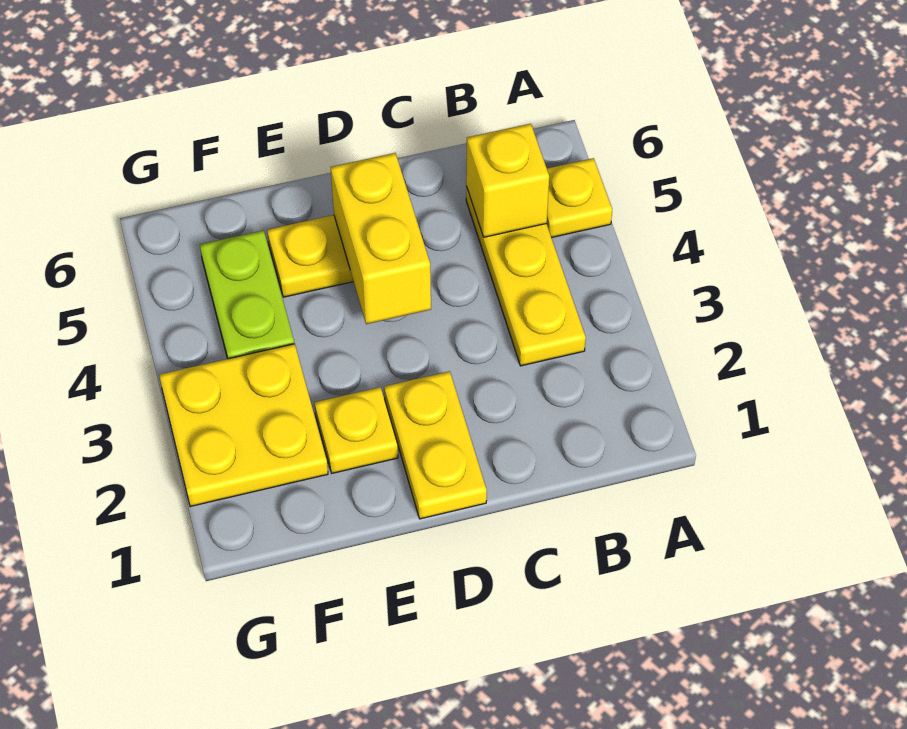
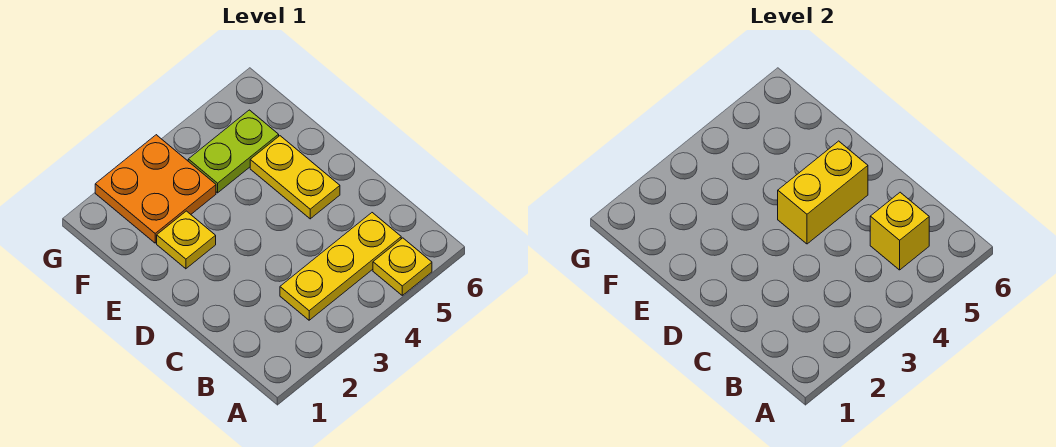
yellow plate D1:D2 level 1 -> none
yellow plate F2:G3 level 1 -> orange plate F2:G3 level 1

